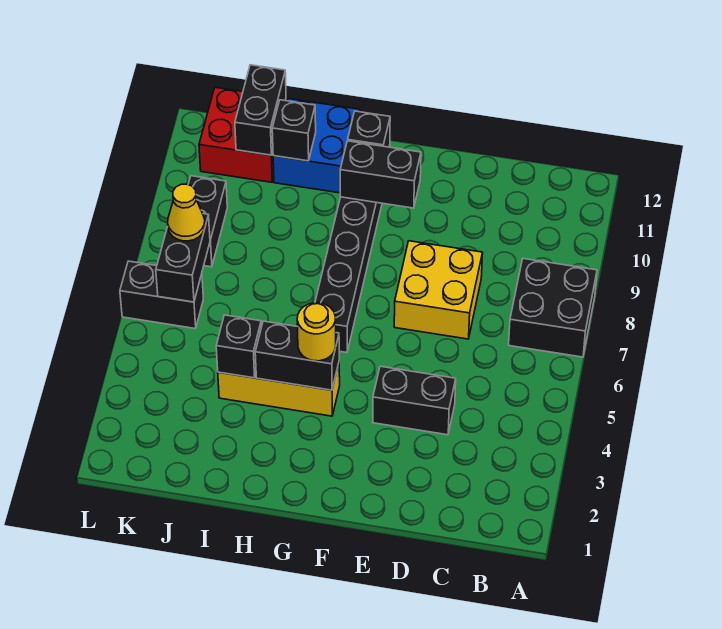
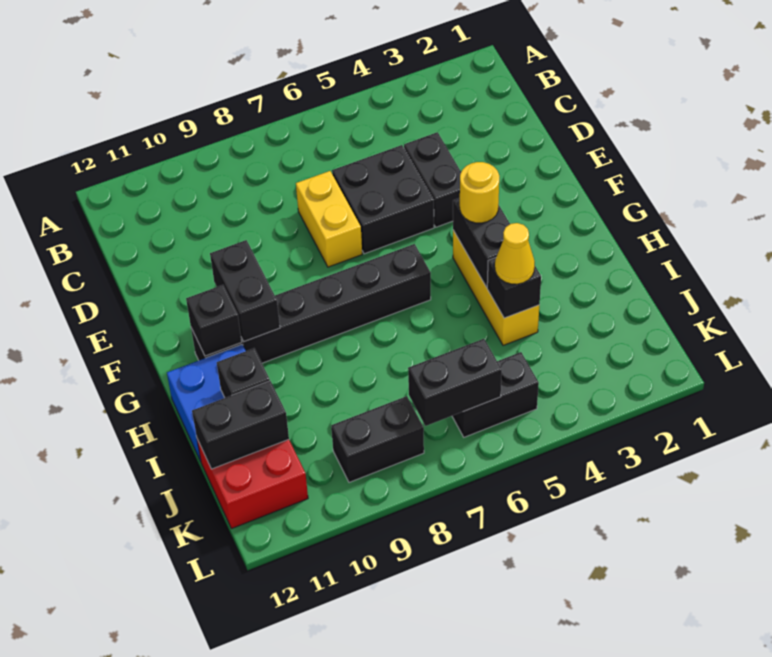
black brick A7:B8 level 1 -> black brick D5:E6 level 1
yellow brick D7:E8 level 1 -> yellow brick D7:E7 level 1
black brick K6:L6 level 1 -> black brick K5:K6 level 1
yellow cone K7 level 3 -> yellow cone I4 level 3

